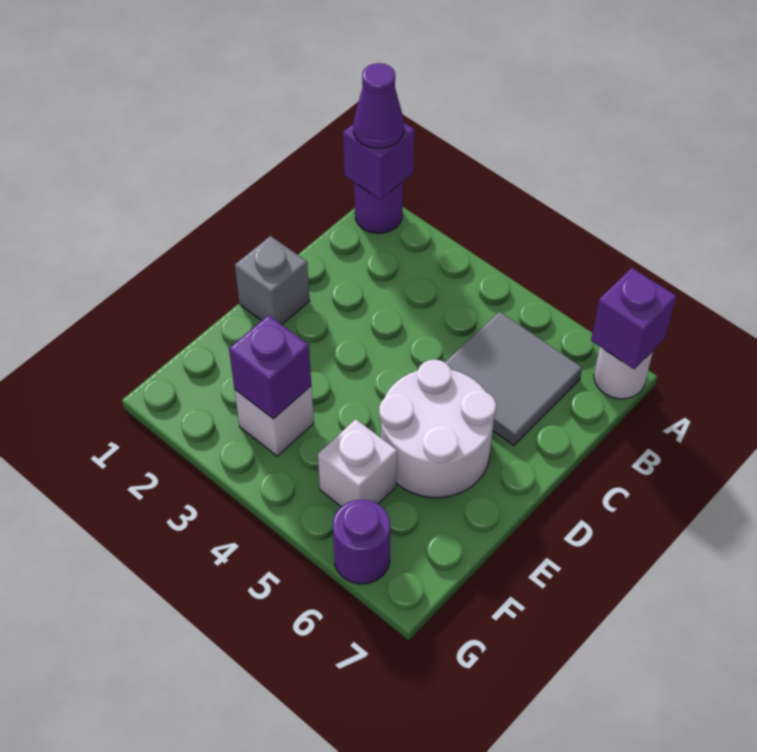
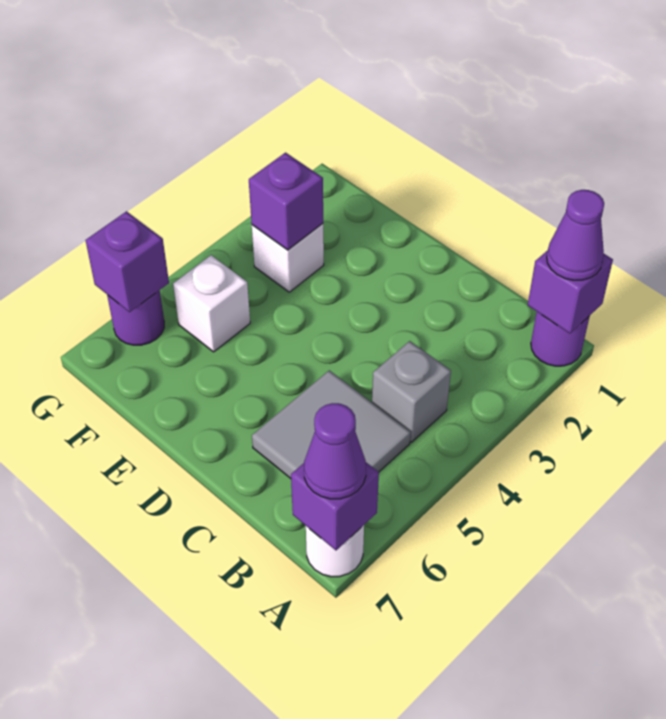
none -> purple cone A7 level 3
grey brick D1 level 1 -> grey brick B4 level 1
white round brick D5:E6 level 1 -> none
none -> purple brick G6 level 2

